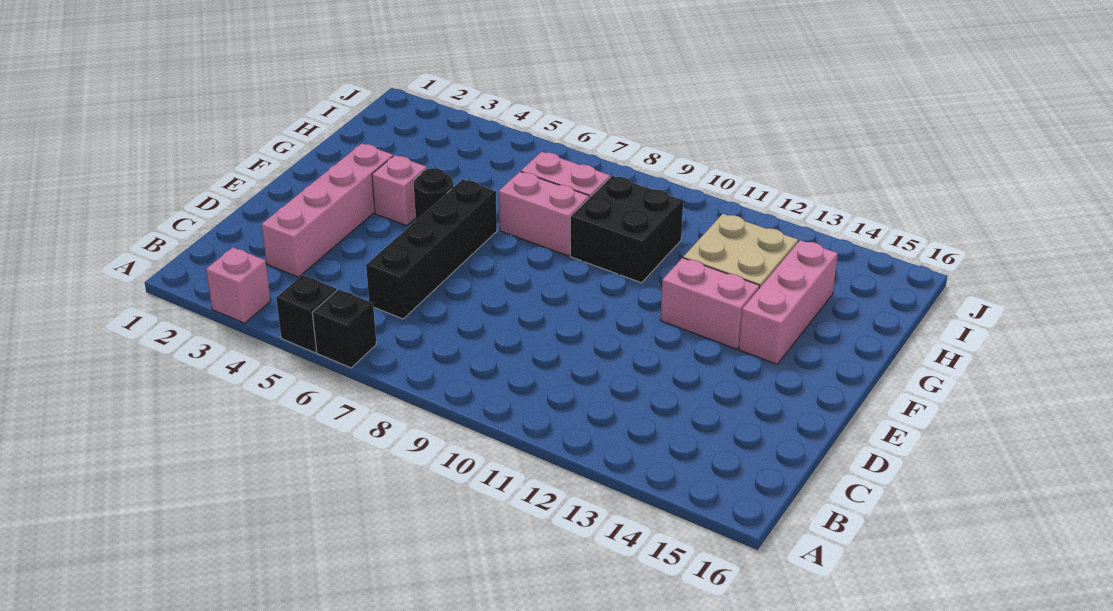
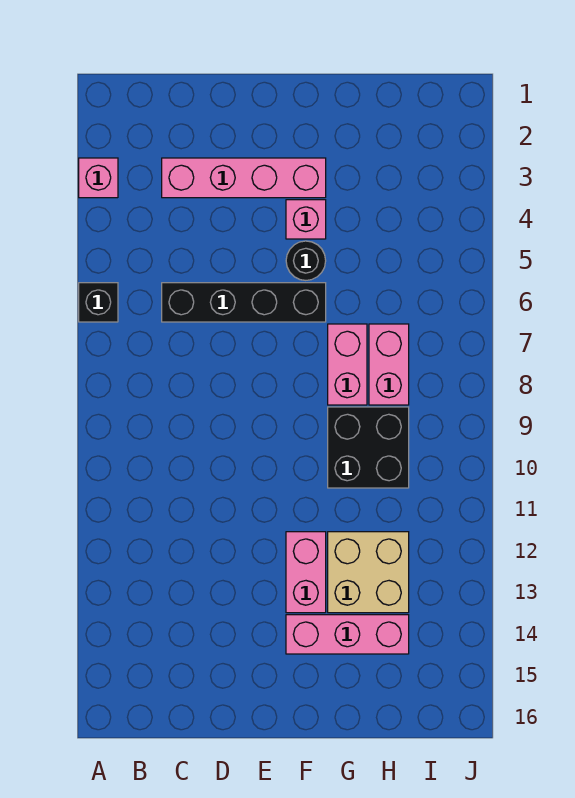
black brick A5 level 1 -> none

